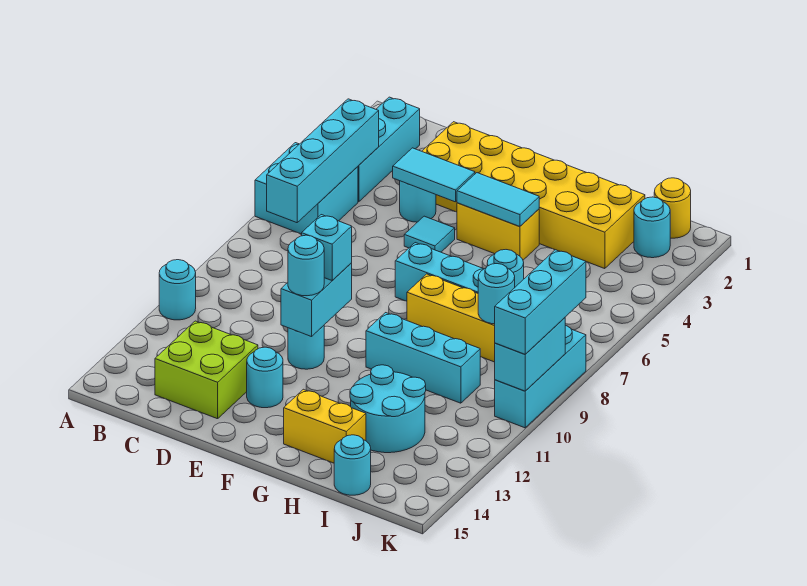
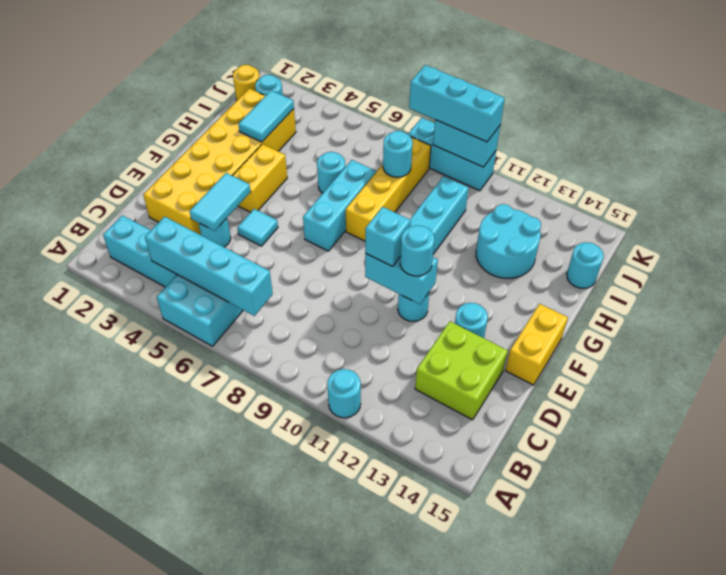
cyan tile F4:G4 level 2 -> cyan tile H3:I3 level 2
yellow brick G14:H14 level 1 -> yellow brick E15:F15 level 1

